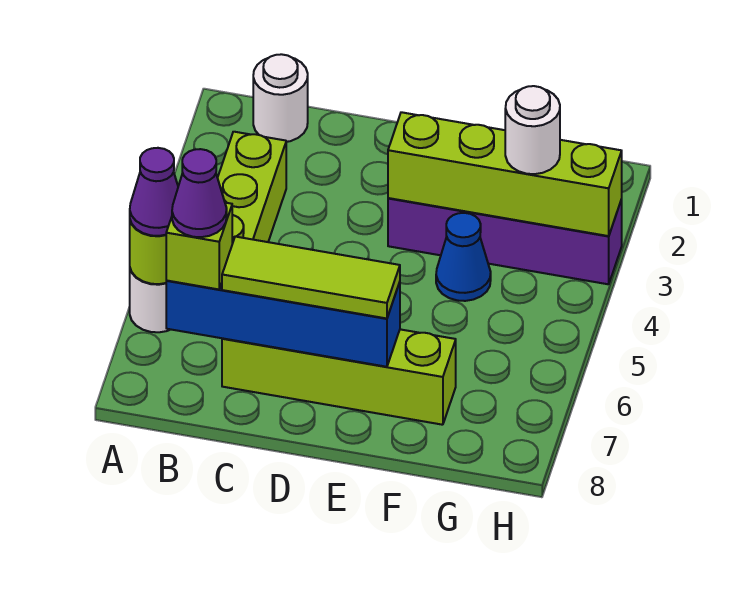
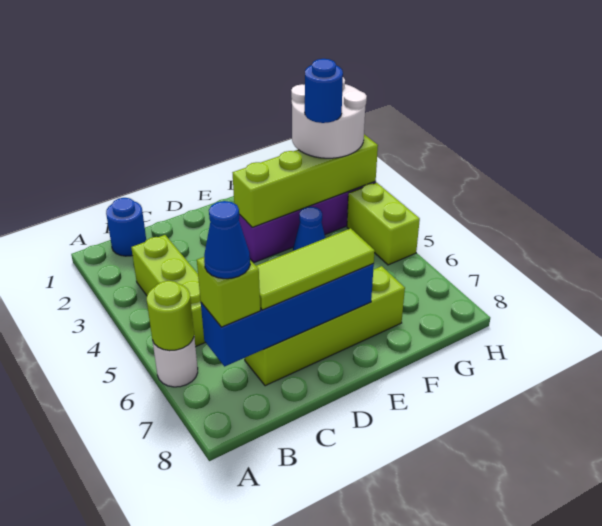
purple cone A6 level 3 -> none
white round brick B1 level 1 -> blue round brick B1 level 1
purple cone B7 level 4 -> blue cone B7 level 4
white round brick G3 level 3 -> white round brick G2:H3 level 3
none -> blue round brick G3 level 4
none -> lime brick H4:H5 level 1

